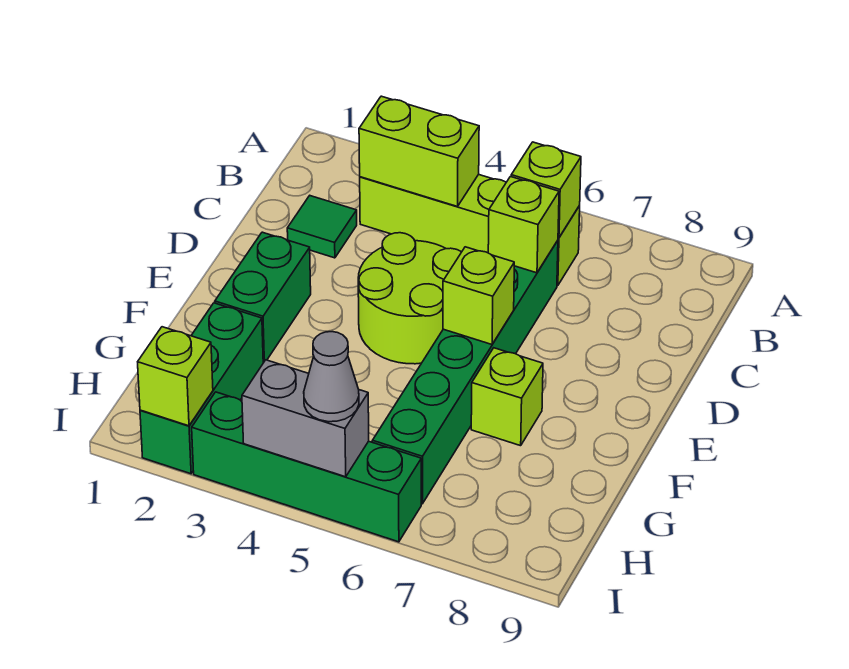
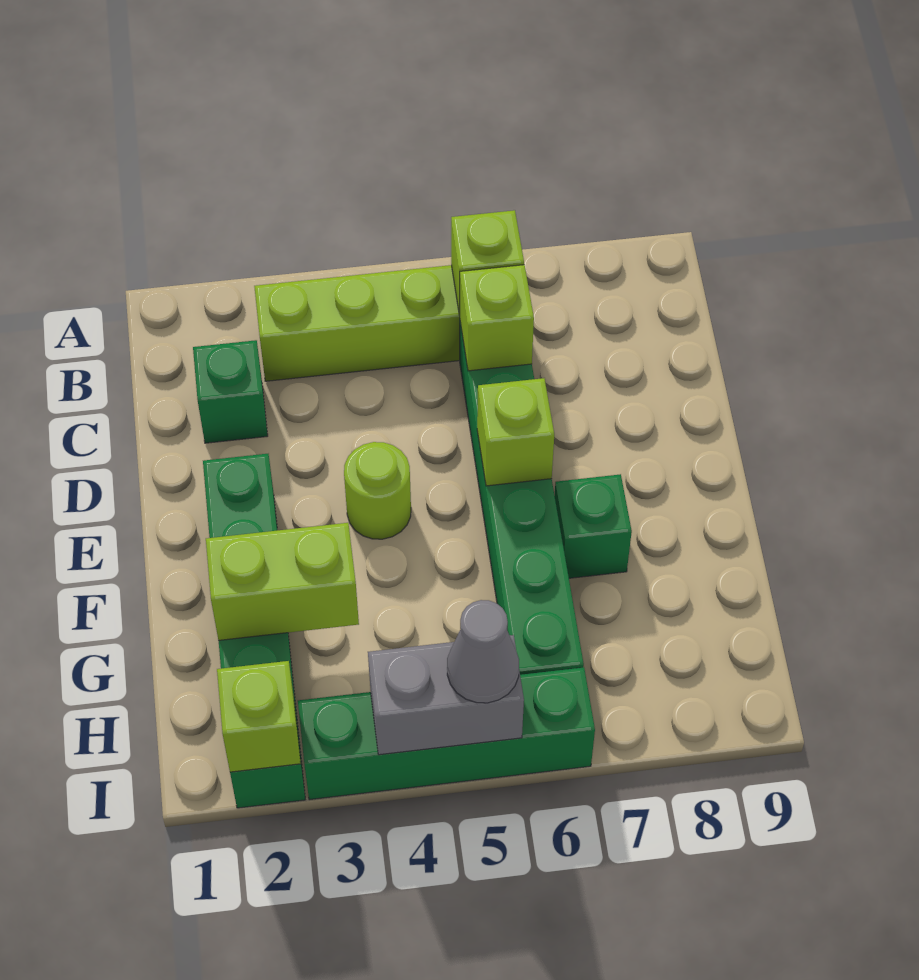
lime brick B3:B4 level 2 -> lime brick G2:G3 level 2
green tile C2 level 1 -> green brick C2 level 1
lime round brick D4:E5 level 1 -> lime round brick E4 level 1
lime brick F7 level 1 -> green brick F7 level 1

